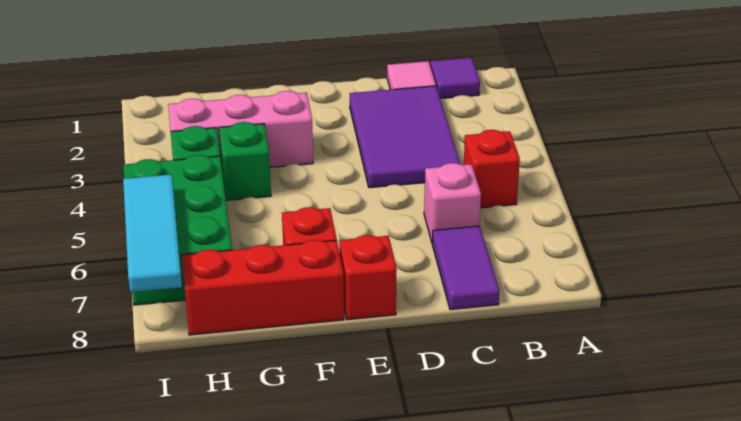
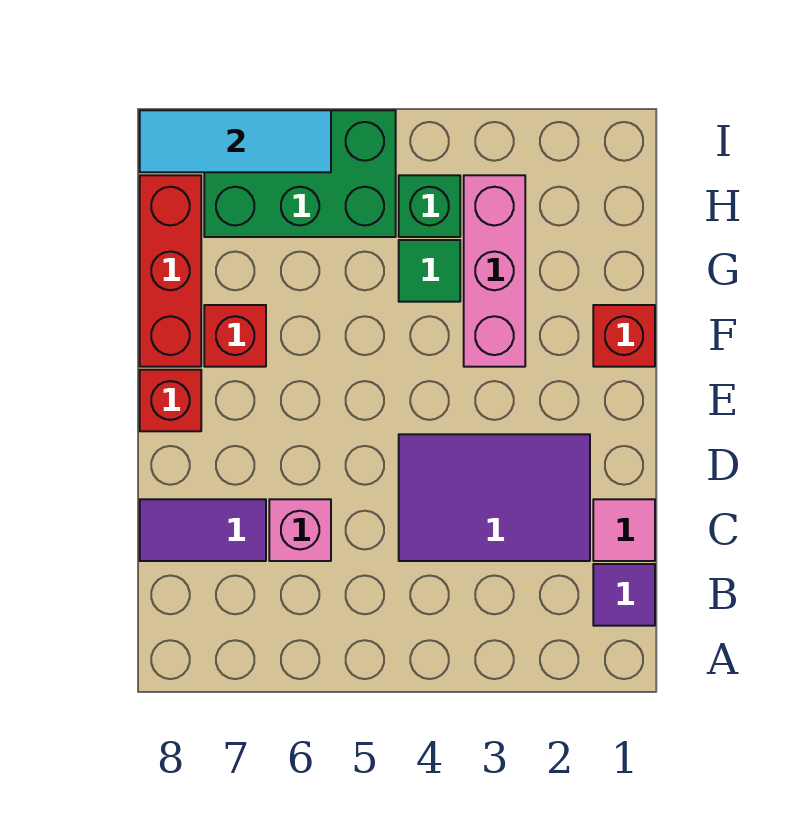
red brick B5 level 1 -> red brick F1 level 1
green brick G4 level 1 -> green tile G4 level 1

